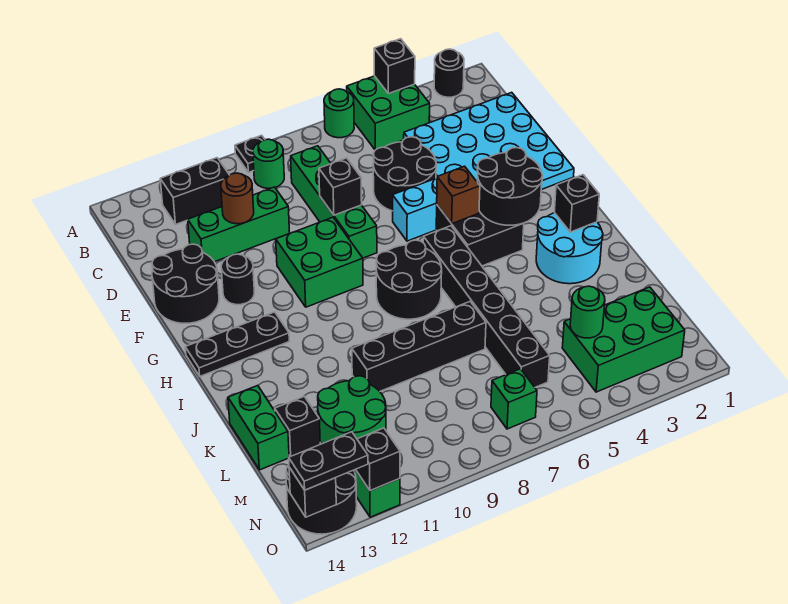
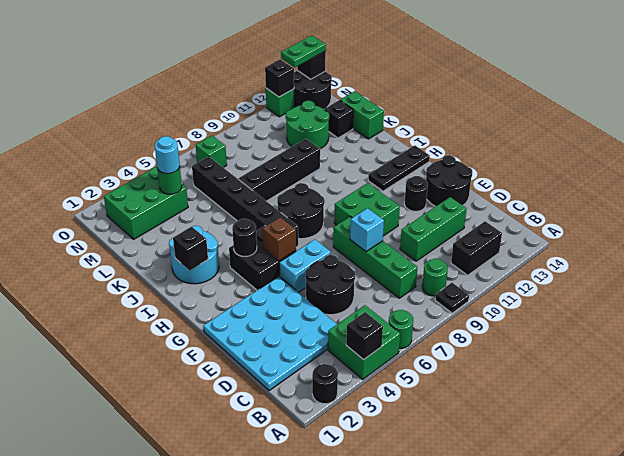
brown round brick D11 level 2 -> none
black brick E8 level 2 -> cyan brick E8 level 2
black round brick G3:H4 level 2 -> black round brick H4 level 2
none -> cyan round brick M4 level 3
black plate O13:O14 level 3 -> green plate O13:O14 level 3

